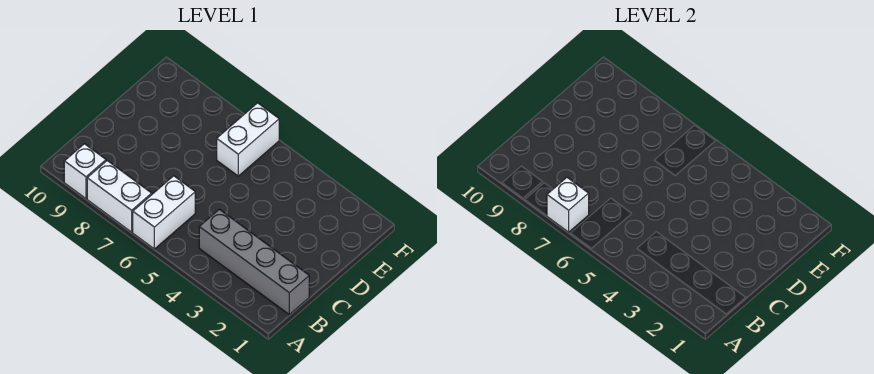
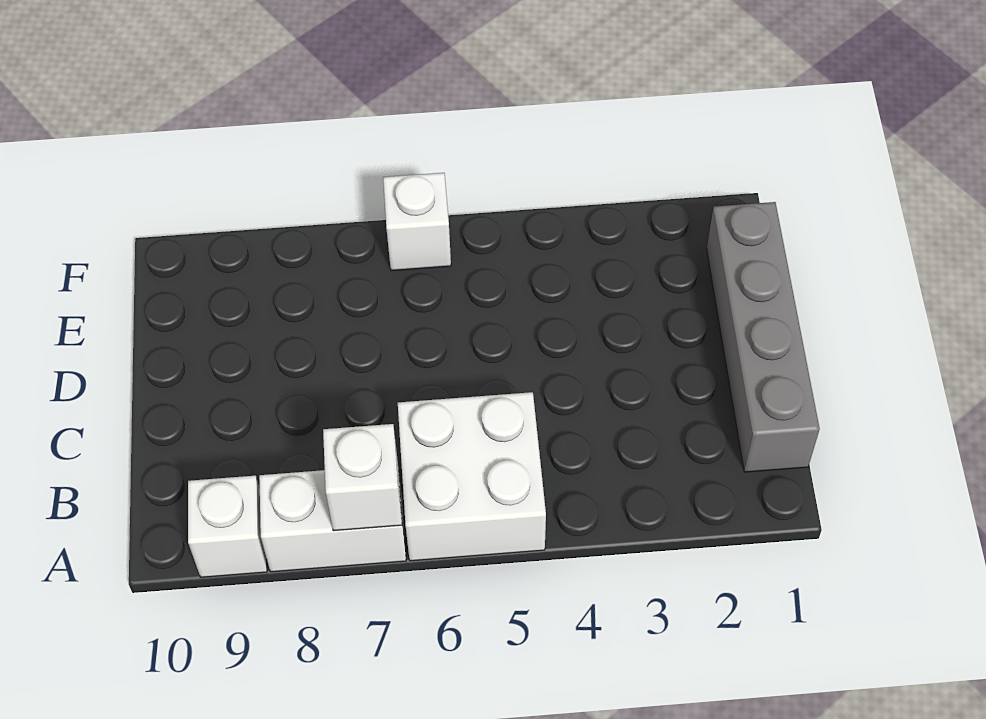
white brick A6:B6 level 1 -> white brick A5:B6 level 1
grey brick B1:B4 level 1 -> grey brick B1:E1 level 1
white brick E6:F6 level 1 -> white brick F6 level 1

